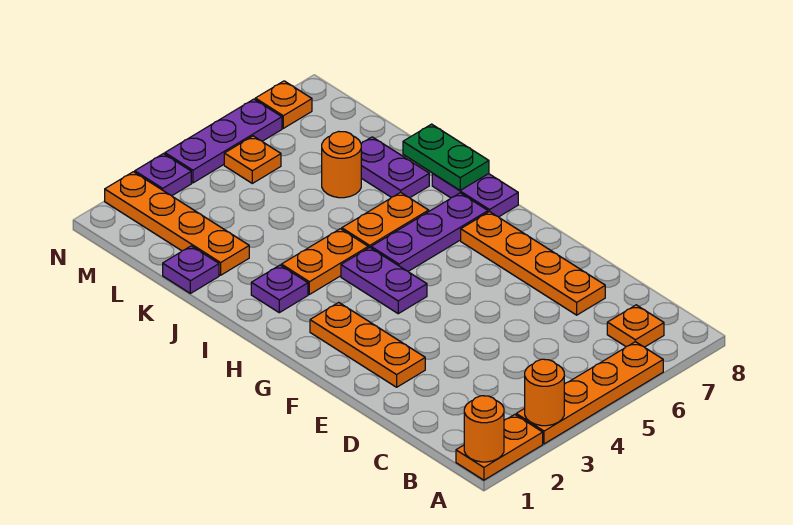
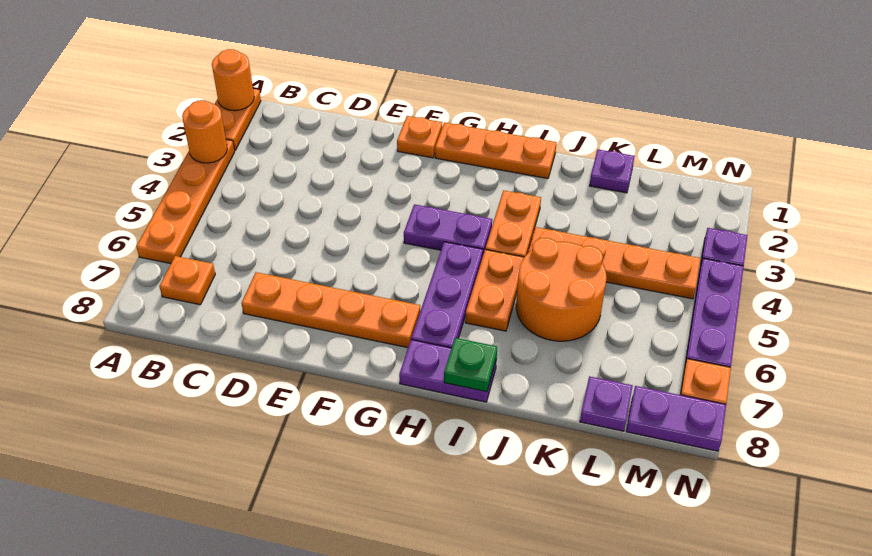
orange plate E2:G2 level 1 -> orange plate G1:I1 level 1
purple plate I2 level 1 -> purple plate L8 level 1
green plate I8:J8 level 2 -> green plate I8 level 2
purple plate J7:K7 level 1 -> purple plate M8:N8 level 1
orange plate K2:N2 level 1 -> orange plate J4:M4 level 1
orange round brick K6 level 1 -> orange round brick J5:K6 level 1
orange plate M5 level 1 -> orange plate F1 level 1

